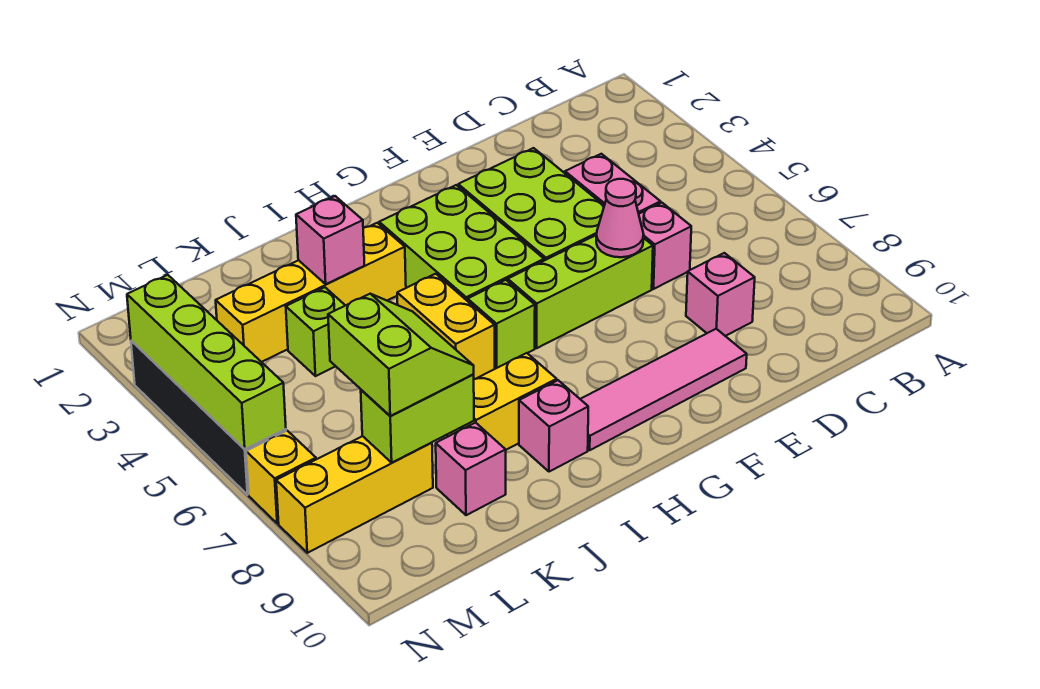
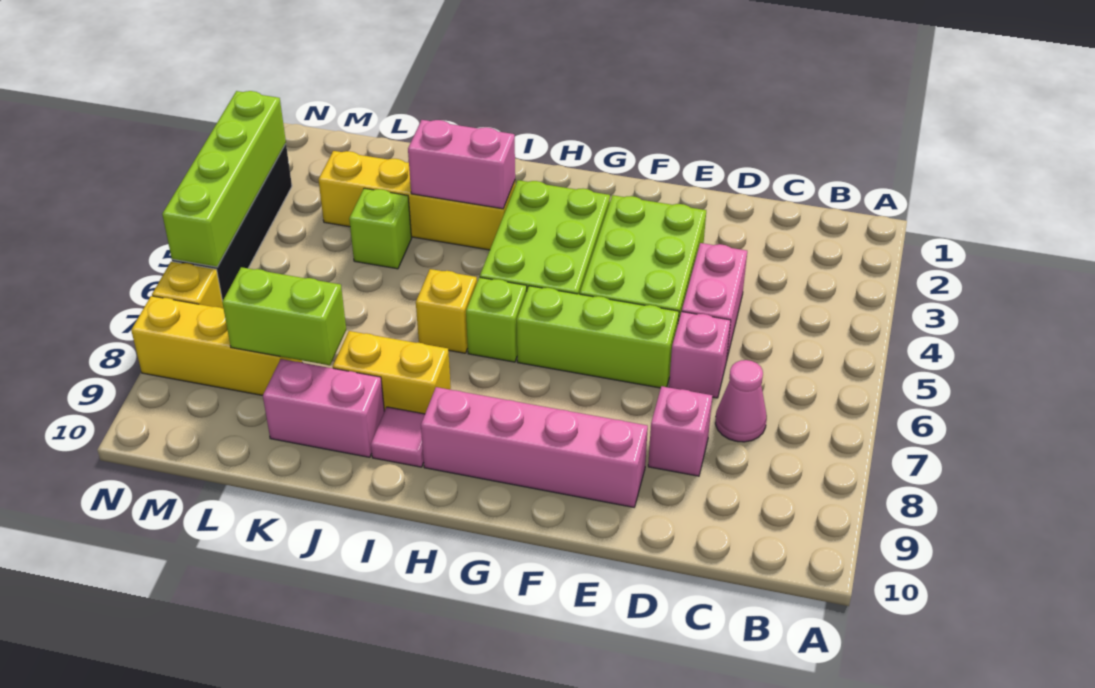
pink cone E6 level 2 -> pink cone C7 level 1
pink tile E9:H9 level 1 -> pink brick E9:H9 level 1
yellow brick I5:I6 level 1 -> yellow brick I6 level 1
pink brick I9 level 1 -> pink tile I9 level 1
pink brick J3 level 2 -> pink brick I3:J3 level 2
lime slope K7:L8 level 3 top L -> none
pink brick K9 level 1 -> pink brick J9:K9 level 1

